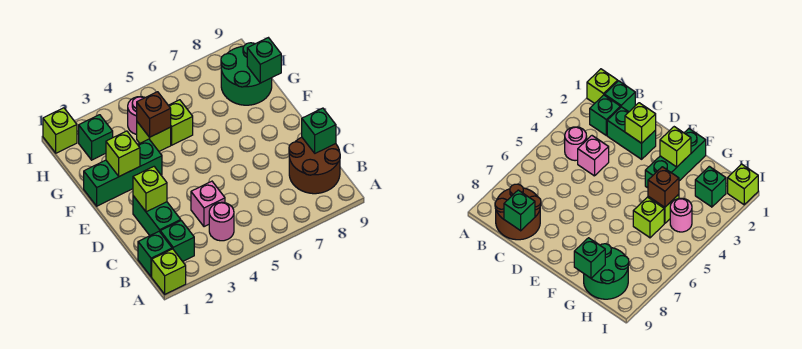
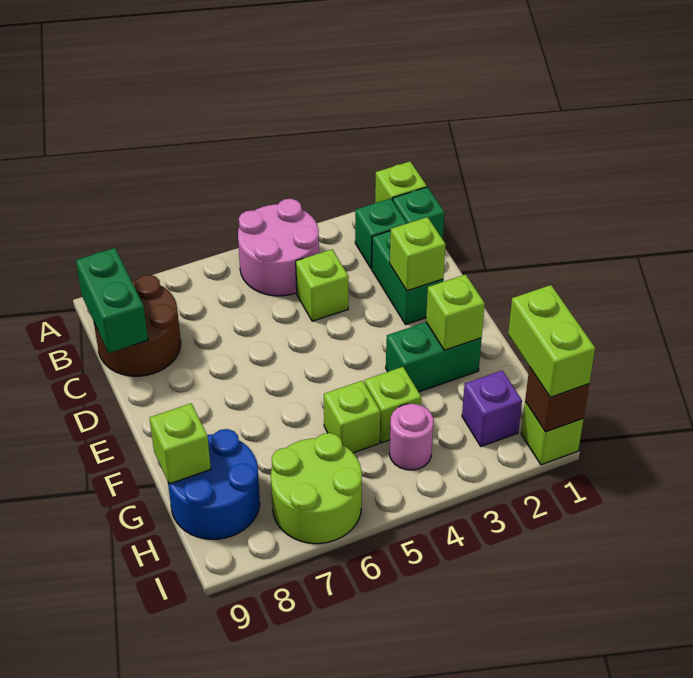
pink round brick B4 level 1 -> pink round brick A4:B5 level 1
pink brick C4 level 1 -> lime brick C4 level 1
green brick C9 level 2 -> green brick B9:C9 level 2
green brick F1:F3 level 1 -> green brick F2:F3 level 1
brown brick G4 level 2 -> brown brick I1 level 2
green round brick G8:H9 level 1 -> blue round brick G8:H9 level 1
green brick G9 level 2 -> lime brick G9 level 2
none -> lime brick H1:I1 level 3
green brick H2 level 1 -> purple brick H2 level 1
none -> lime round brick H6:I7 level 1

